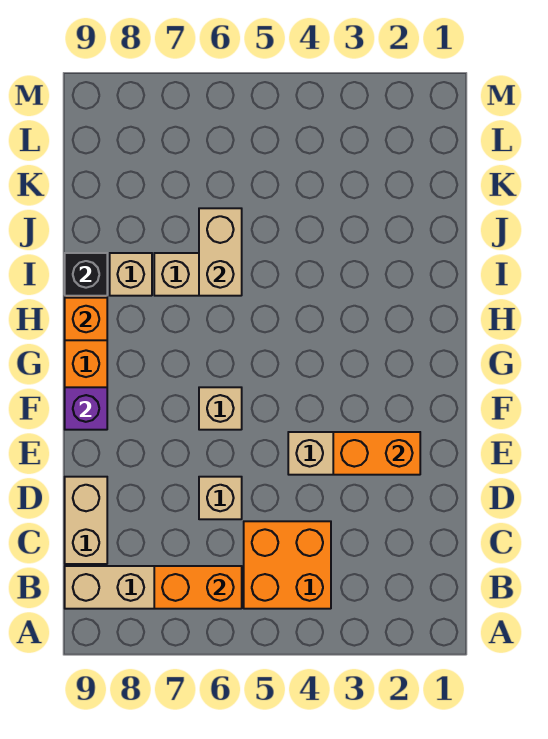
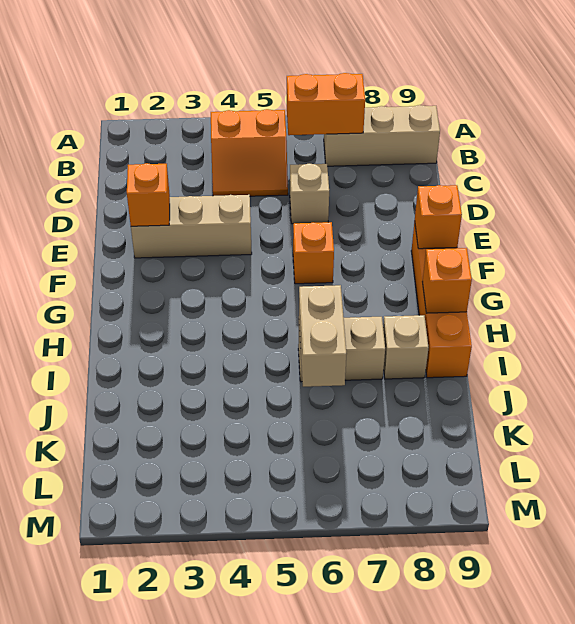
orange brick B4:C5 level 1 -> orange slope B4:C5 level 1 top B
tan brick C9:D9 level 1 -> none
orange brick E2:E3 level 2 -> orange brick E2 level 2
tan brick F6 level 1 -> orange brick F6 level 1
purple brick F9 level 2 -> orange brick F9 level 2
black brick I9 level 2 -> none

